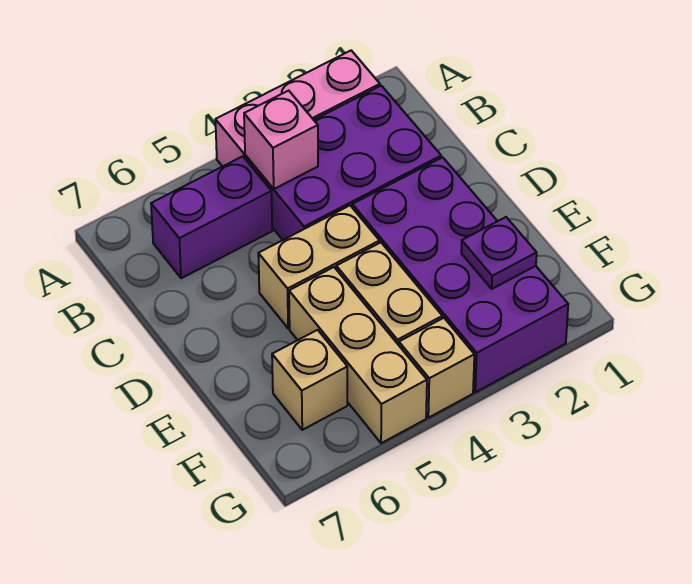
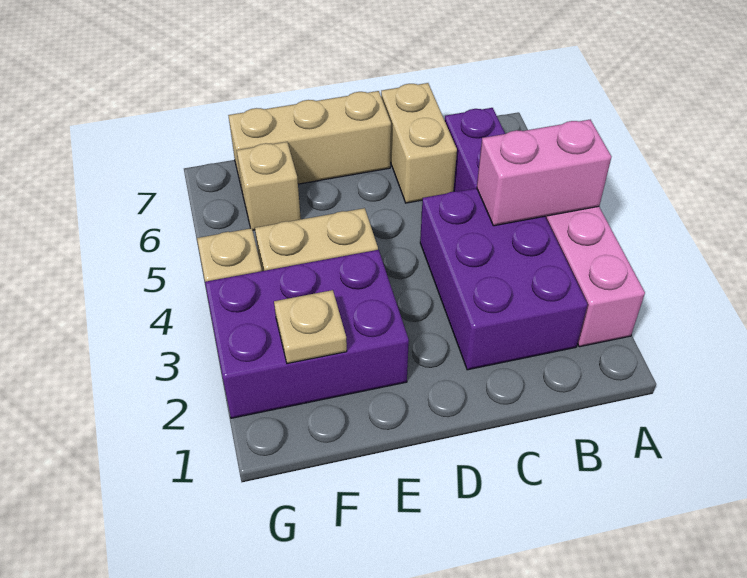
pink brick B4 level 2 -> pink brick A4:B4 level 2
purple brick D2:G3 level 1 -> purple brick E2:G3 level 1
tan brick D4:D5 level 1 -> tan brick C6:C7 level 1
tan brick E5:G5 level 1 -> tan brick D7:F7 level 1
purple plate F2 level 2 -> tan plate F2 level 2

